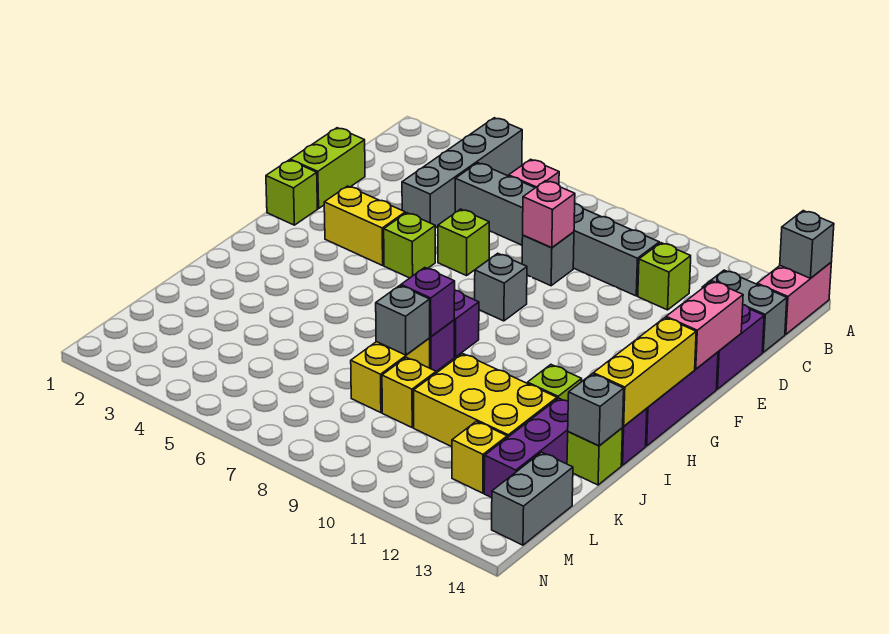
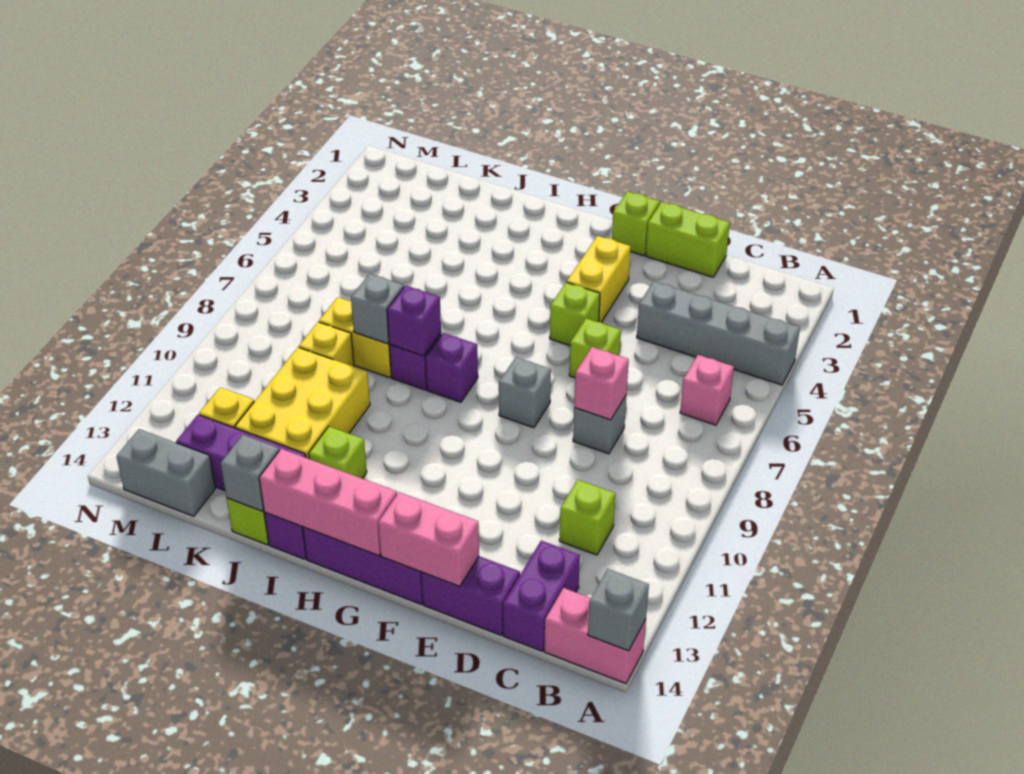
grey brick C5:C10 level 1 -> none
grey brick C13:C14 level 1 -> purple brick C13:C14 level 1
yellow brick G14:I14 level 2 -> pink brick G14:I14 level 2

